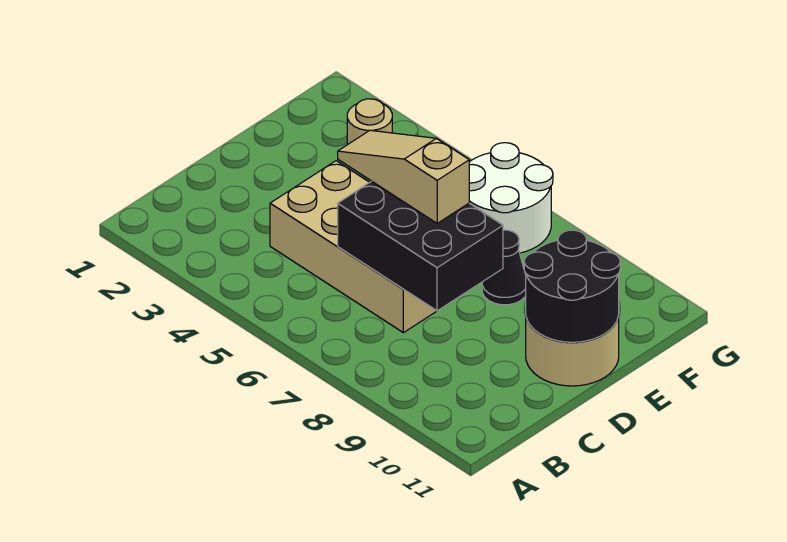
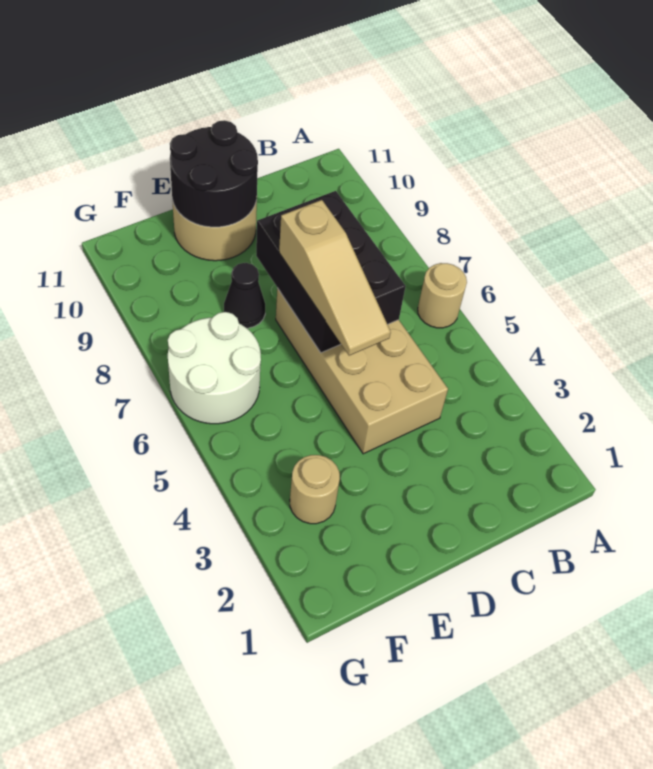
none -> tan round brick A6 level 1

